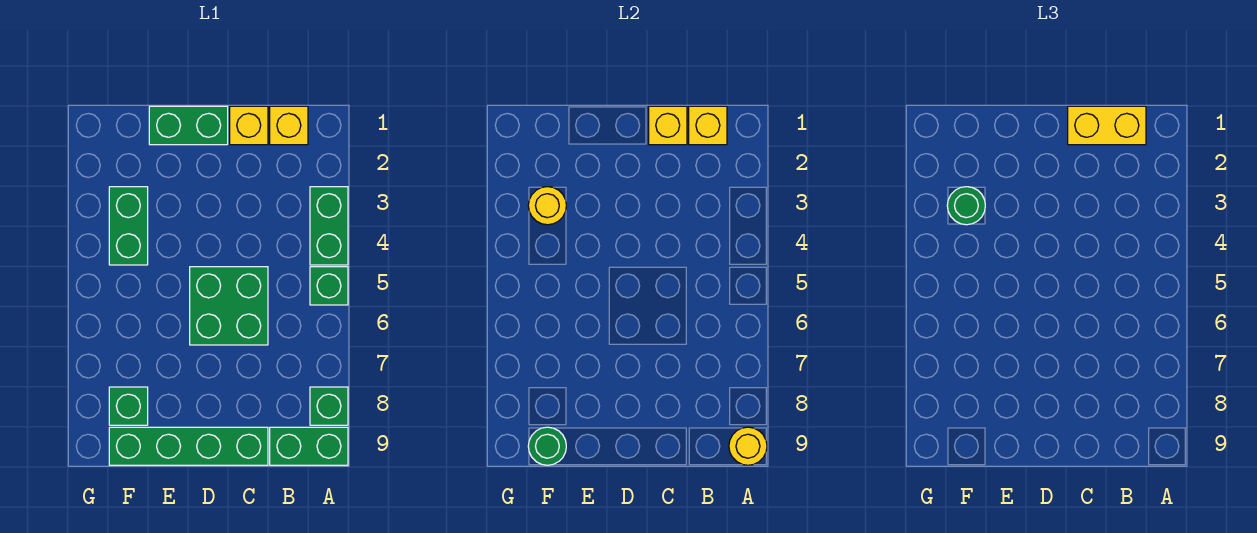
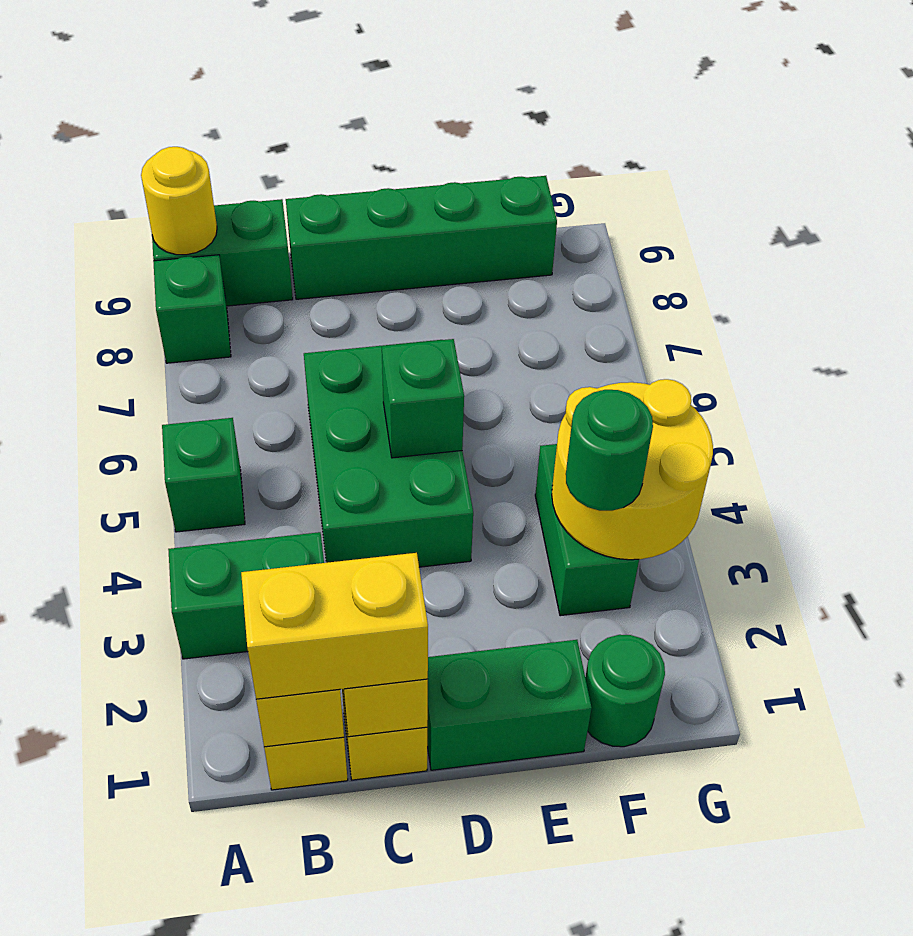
green brick A3:A4 level 1 -> green brick A3:B3 level 1
green brick C5:D6 level 1 -> green brick C4:D6 level 1
yellow round brick F3 level 2 -> yellow round brick F3:G4 level 2
green brick F8 level 1 -> green brick D5 level 2
green round brick F9 level 2 -> green round brick F1 level 1

